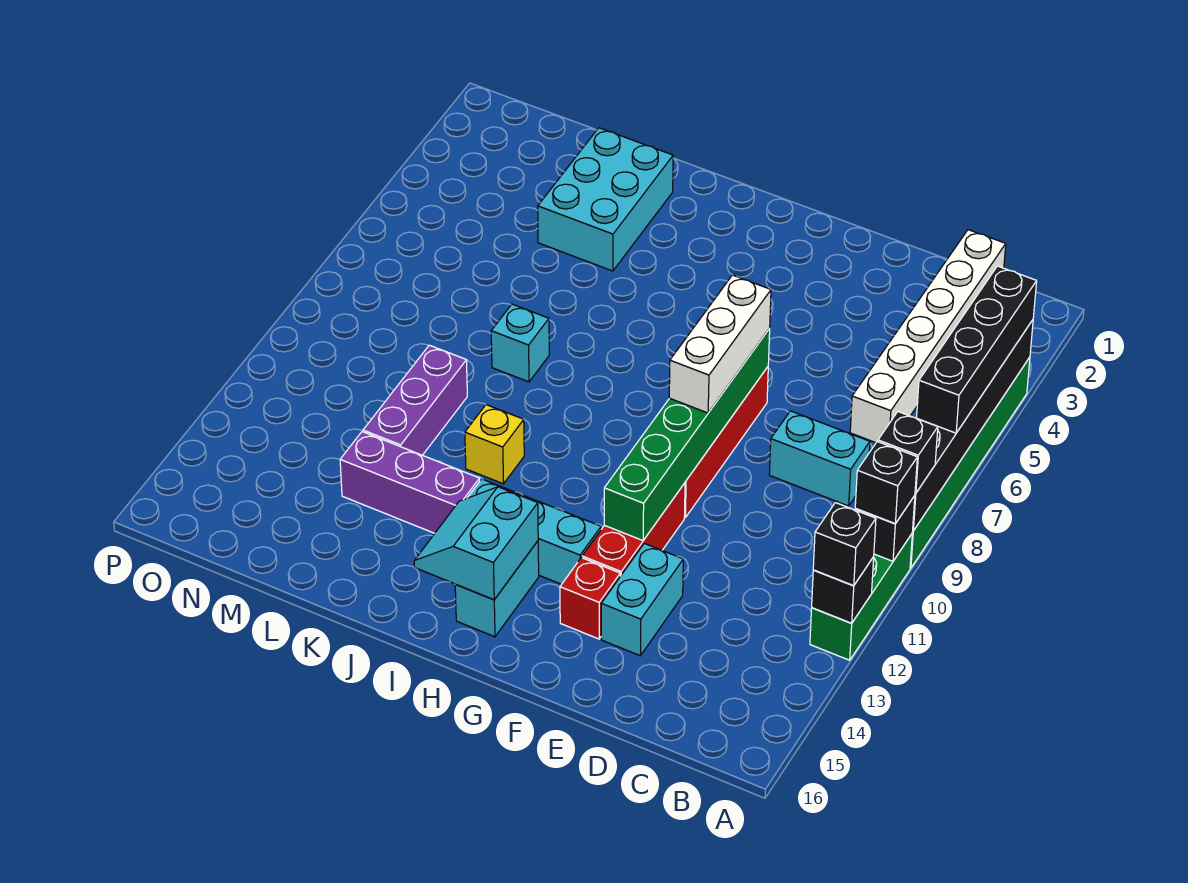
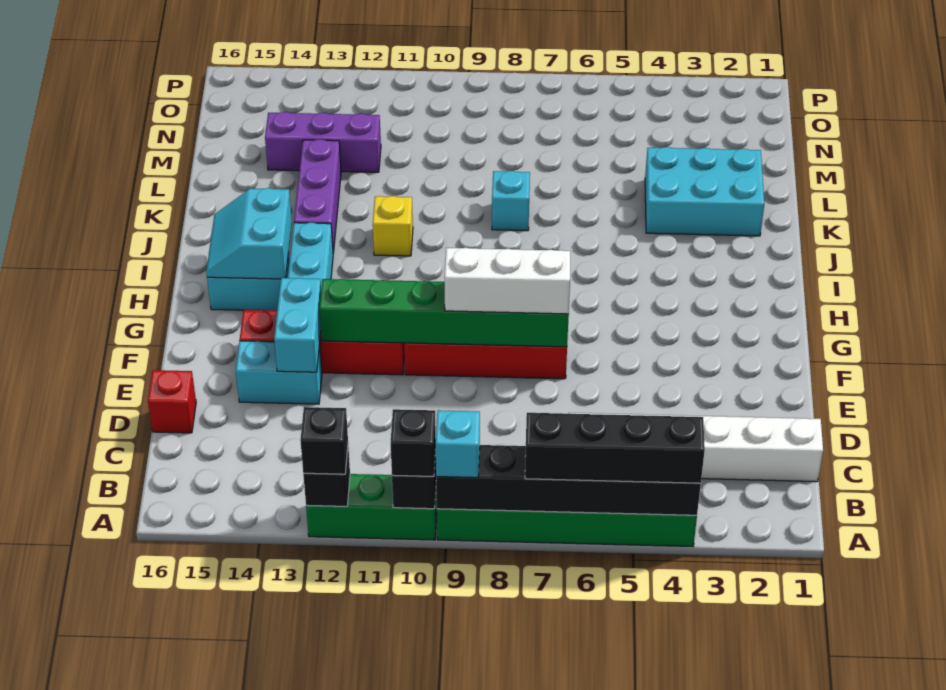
black brick A9 level 3 -> cyan brick A9 level 3
cyan brick C8:D8 level 1 -> cyan brick E13:F13 level 2
none -> red brick D16 level 1
cyan slope H14:I15 level 2 top H -> cyan slope H14:I15 level 2 top 14
purple brick L10:L12 level 1 -> purple brick M12:M14 level 1

